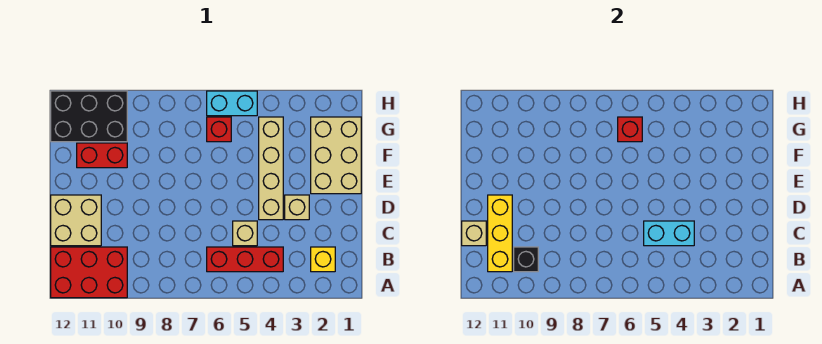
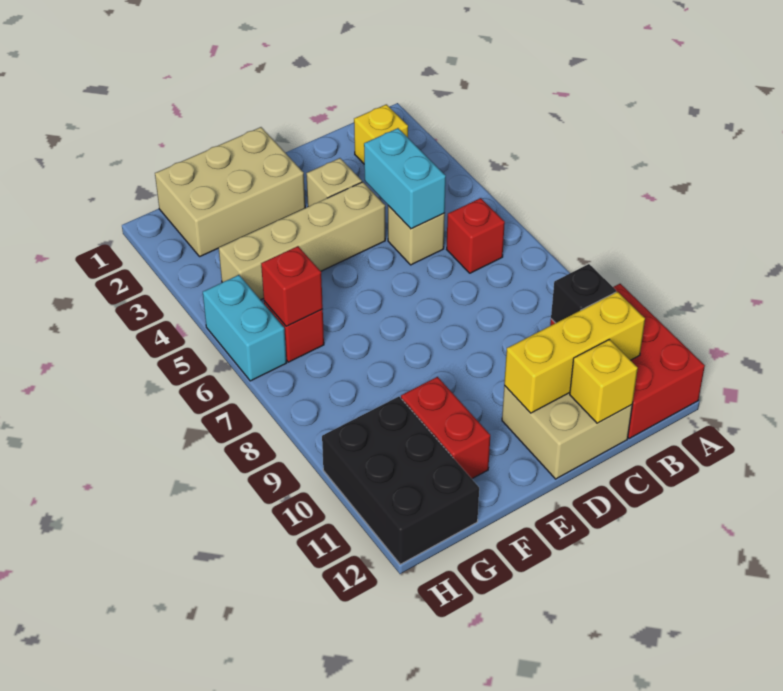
red brick B4:B6 level 1 -> red brick B6 level 1
tan brick C12 level 2 -> yellow brick C12 level 2

